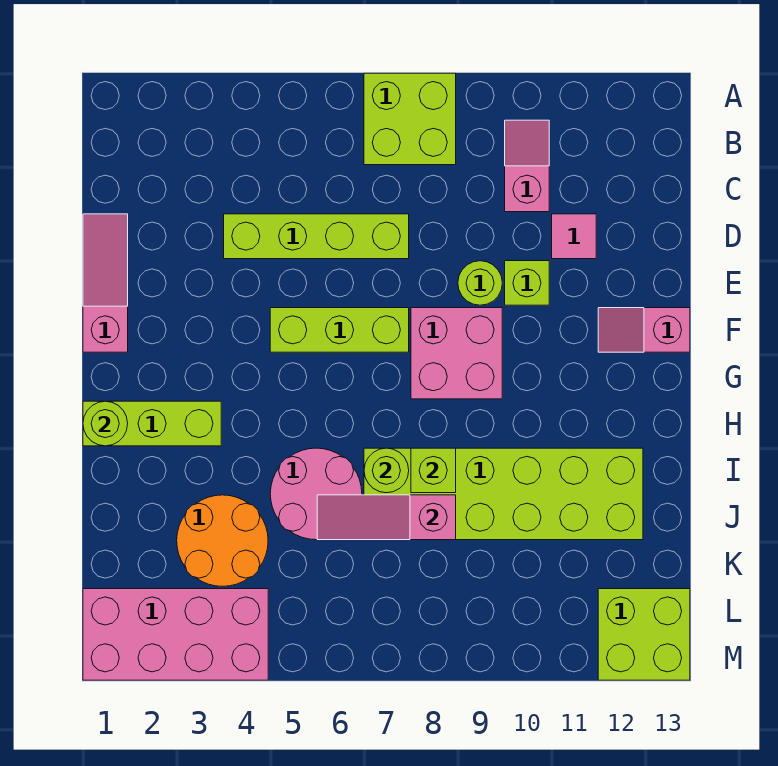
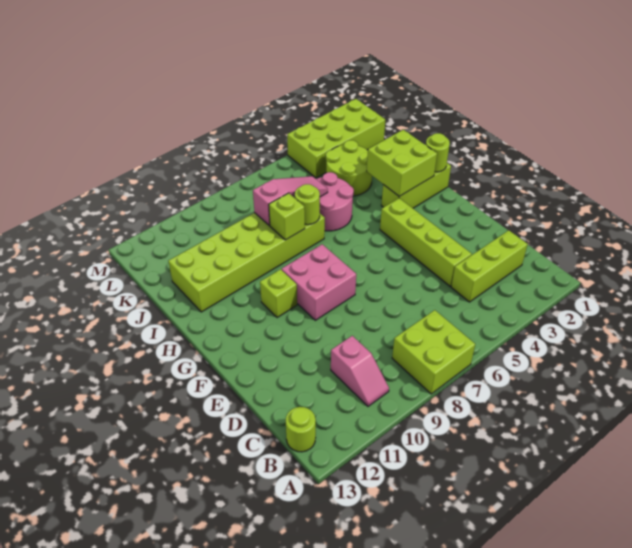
pink slope D1:F1 level 1 top F -> none
lime brick D4:D7 level 1 -> lime brick D4:G4 level 1
pink tile D11 level 1 -> none
lime round brick E9 level 1 -> lime round brick B13 level 1
lime brick E10 level 1 -> lime brick G10 level 1
lime brick F5:F7 level 1 -> lime brick C2:C4 level 1
pink slope F12:F13 level 1 top 13 -> none
orange round brick J3:K4 level 1 -> lime round brick J3:K4 level 1
pink brick L1:M4 level 1 -> lime brick L1:M4 level 1
lime brick L12:M13 level 1 -> lime brick H2:I3 level 2

